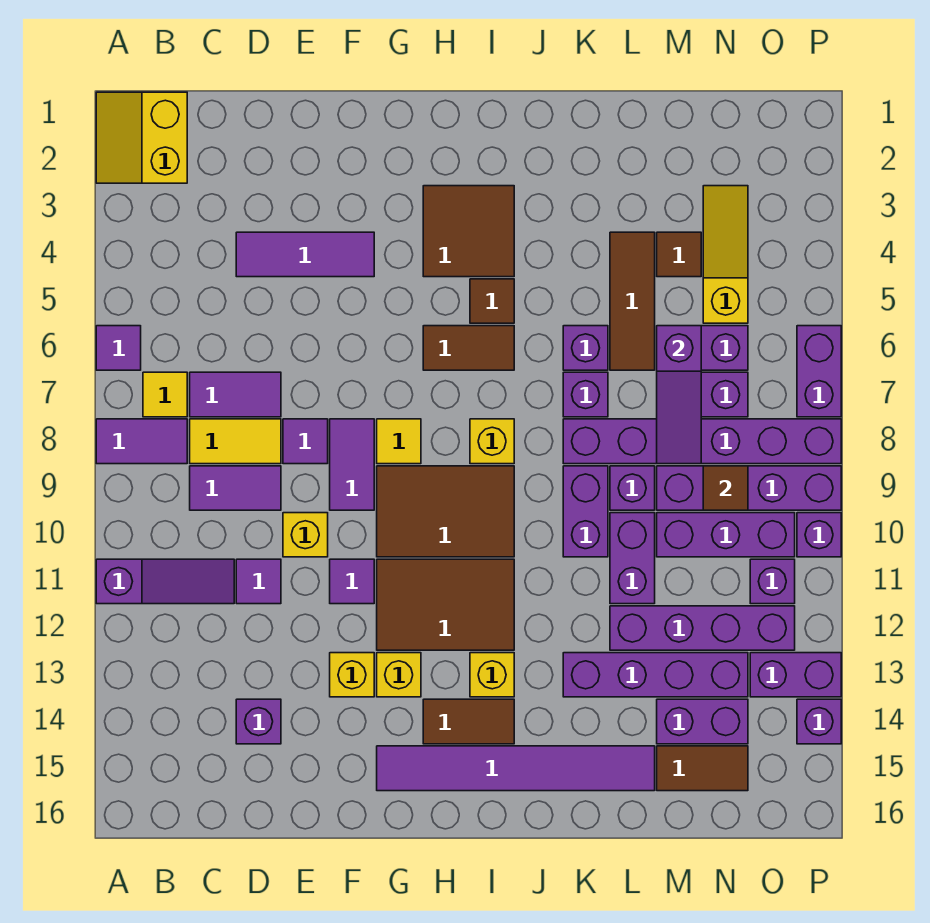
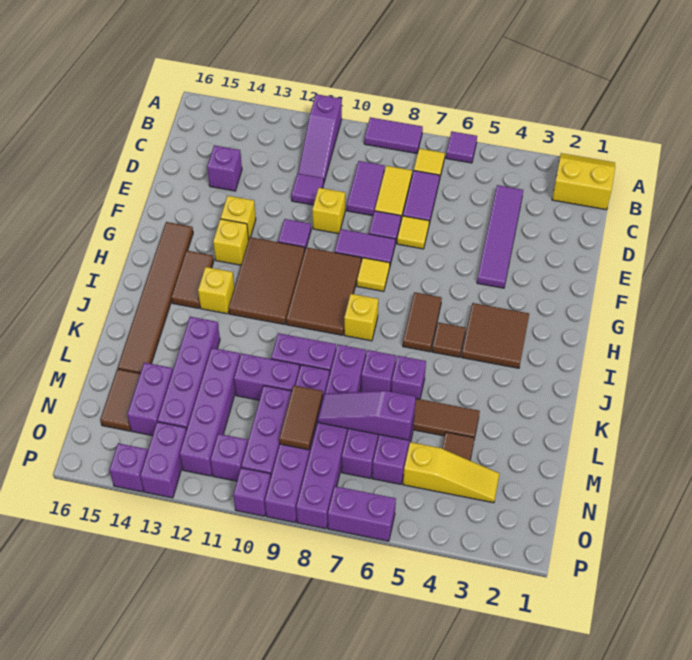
purple tile A8:B8 level 1 -> purple tile A8:A9 level 1
purple tile D4:F4 level 1 -> purple tile C4:F4 level 1
none -> yellow tile E7 level 1
purple tile G15:L15 level 1 -> brown tile G15:L15 level 1
brown tile N9 level 2 -> brown tile M9:N9 level 2

